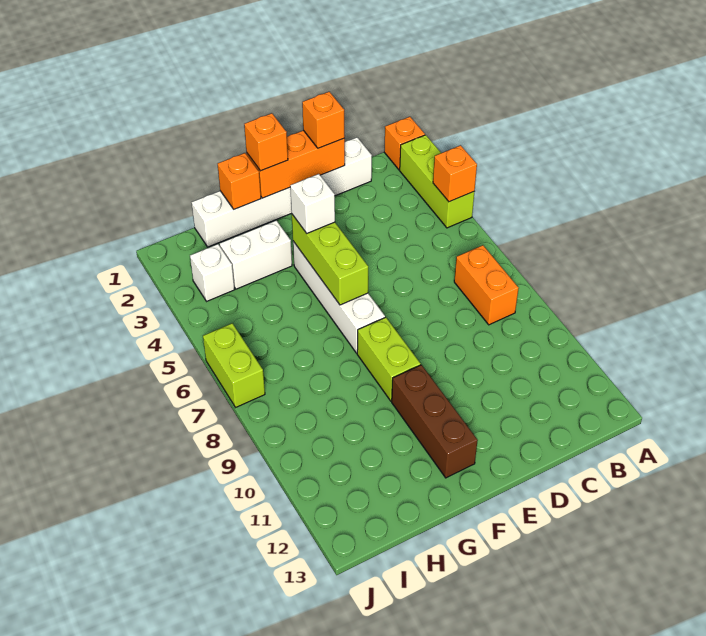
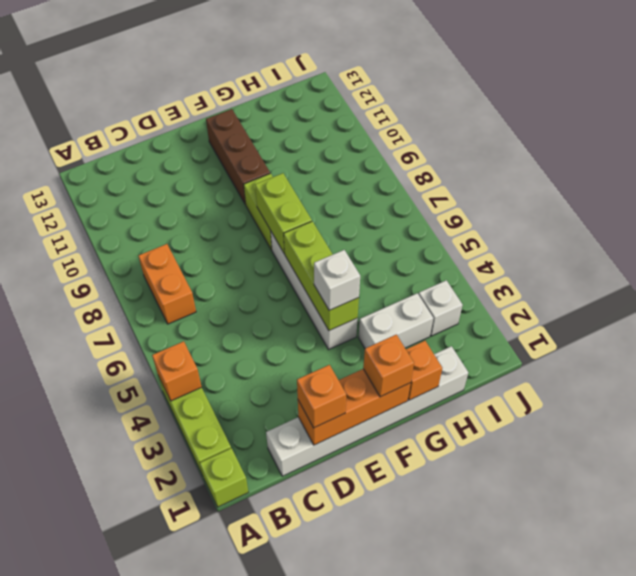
orange brick A1 level 1 -> lime brick A1 level 1
lime brick J6:J7 level 1 -> lime brick F7:F8 level 2

